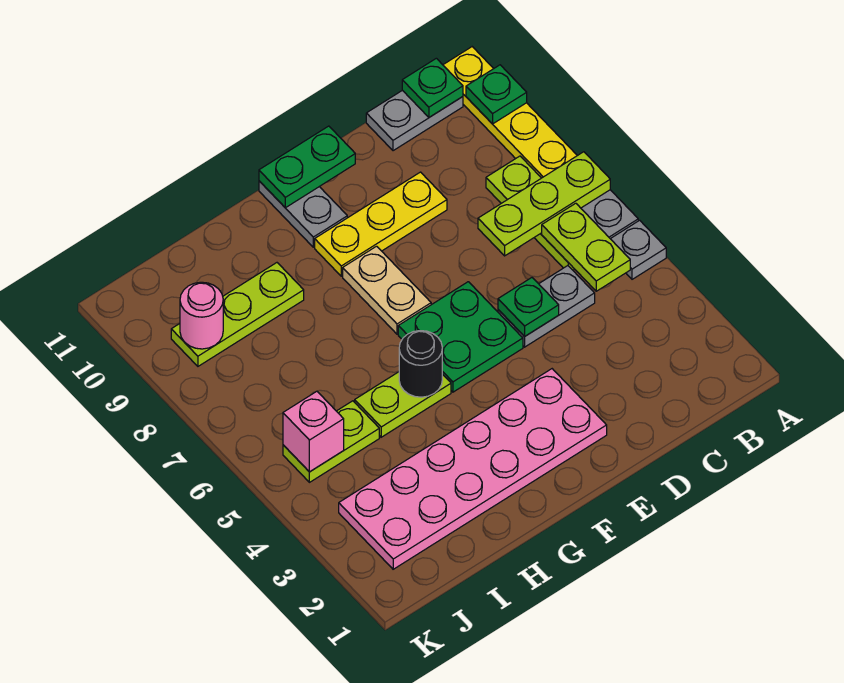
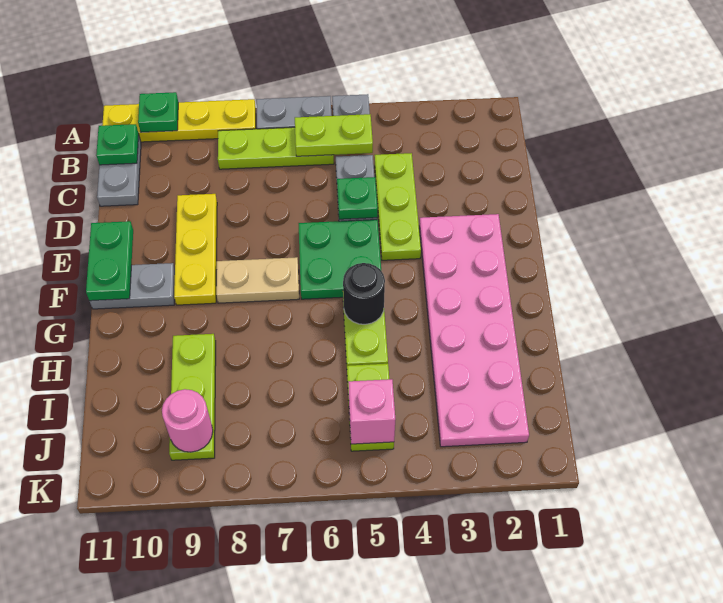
lime plate A7:C7 level 2 -> lime plate C4:E4 level 1

